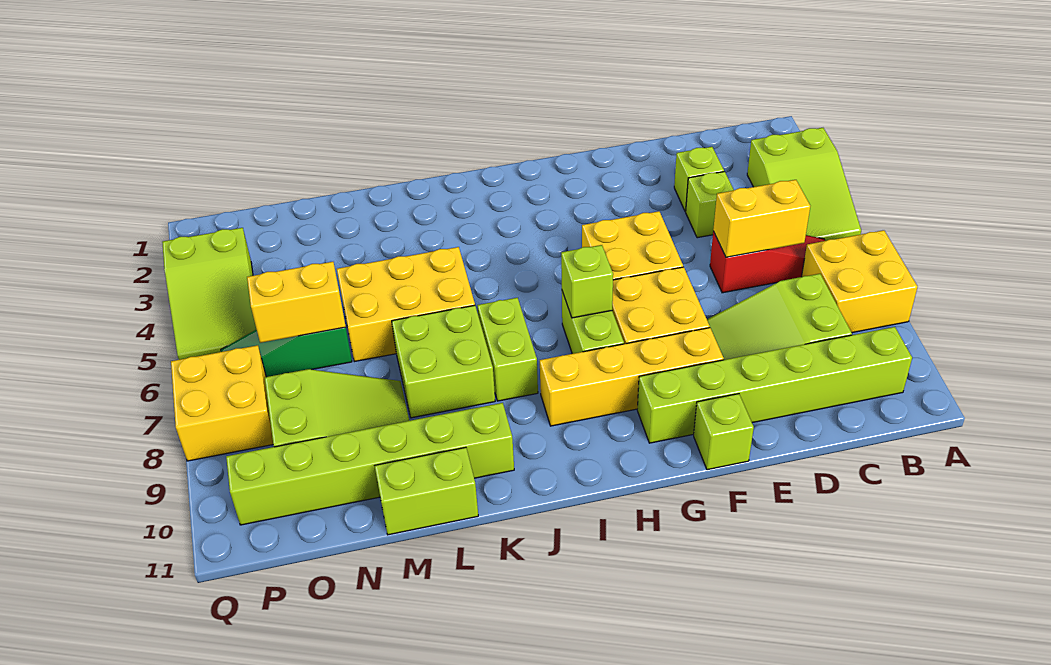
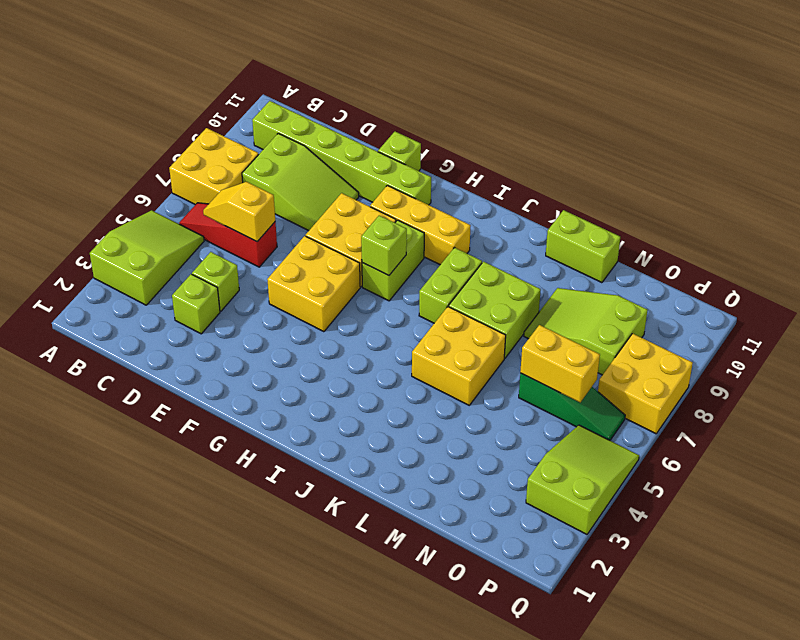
yellow brick C6:D6 level 2 -> yellow slope C6:D6 level 2 top D
yellow brick F9:I9 level 1 -> yellow brick G9:I9 level 1
yellow brick K5:M6 level 1 -> yellow brick K5:L6 level 1
lime brick K10:P10 level 1 -> none

